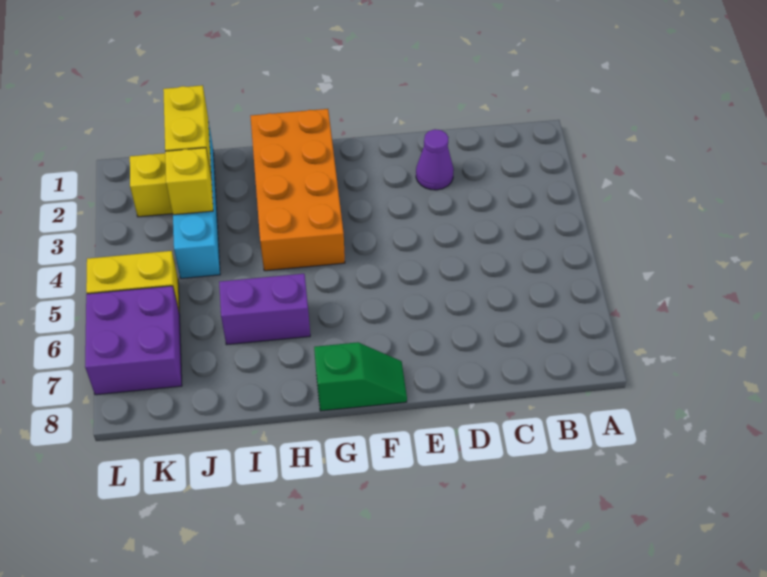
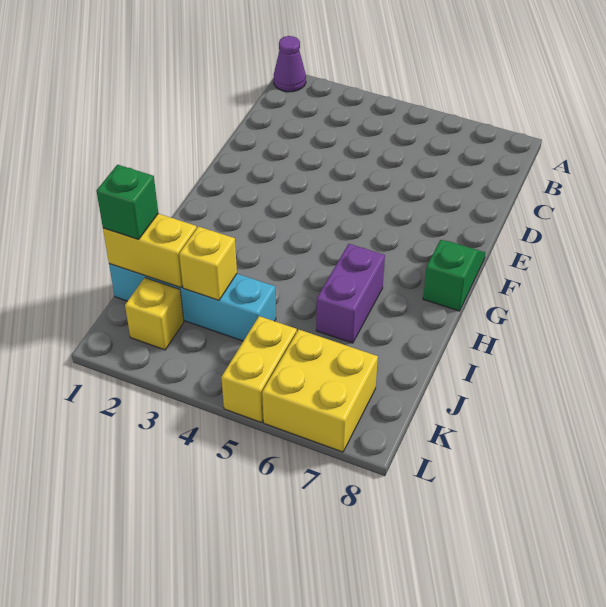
purple cone D2 level 1 -> purple cone A1 level 1
orange brick G1:H4 level 1 -> none
none -> green brick J1 level 3
purple brick K6:L7 level 1 -> yellow brick K6:L7 level 1

